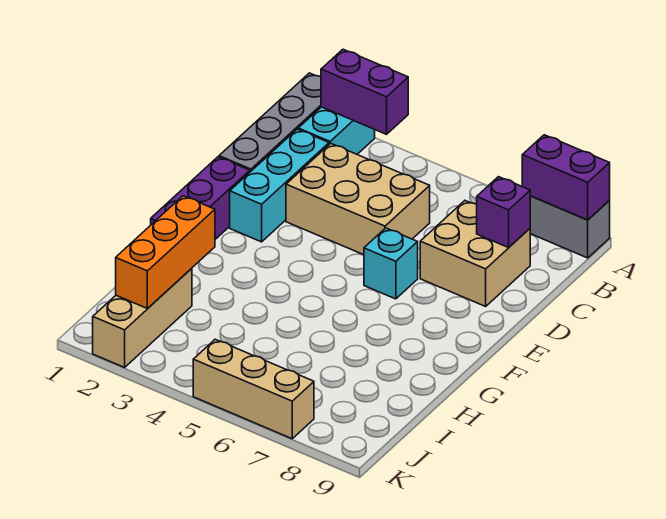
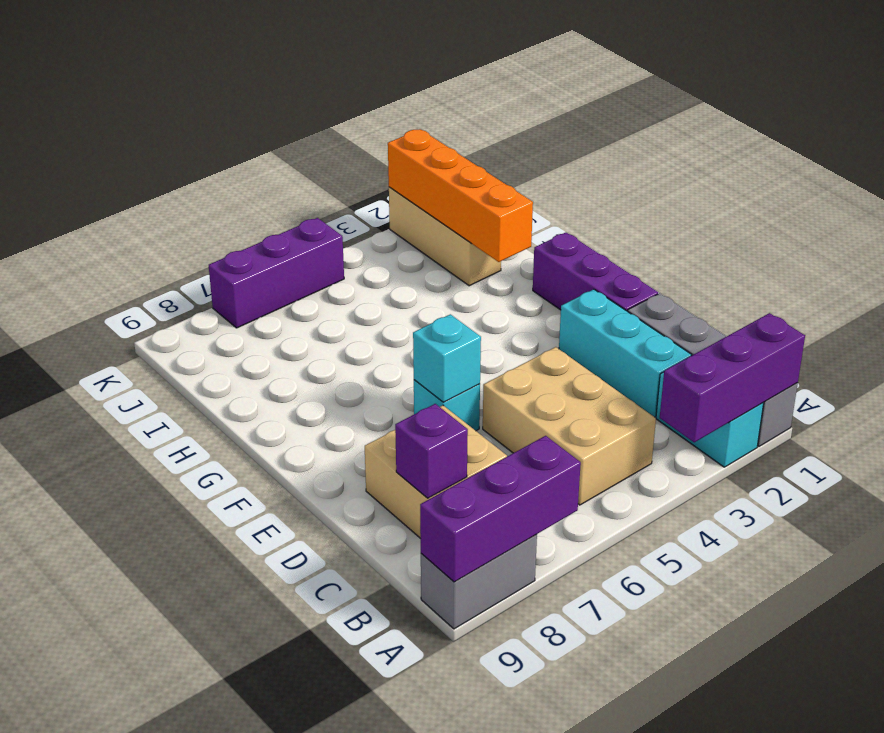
purple brick A2:A3 level 2 -> purple brick A1:A3 level 2
purple brick A8:A9 level 2 -> purple brick A7:A9 level 2
tan brick C3:D5 level 1 -> tan brick B4:D5 level 1
none -> cyan brick E6 level 2
orange brick H2:J2 level 2 -> orange brick H2:K2 level 2
tan brick K5:K7 level 1 -> purple brick K5:K7 level 1

